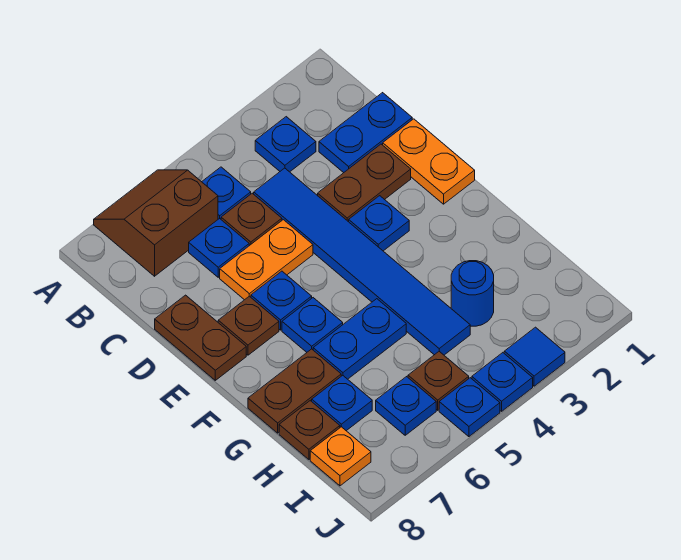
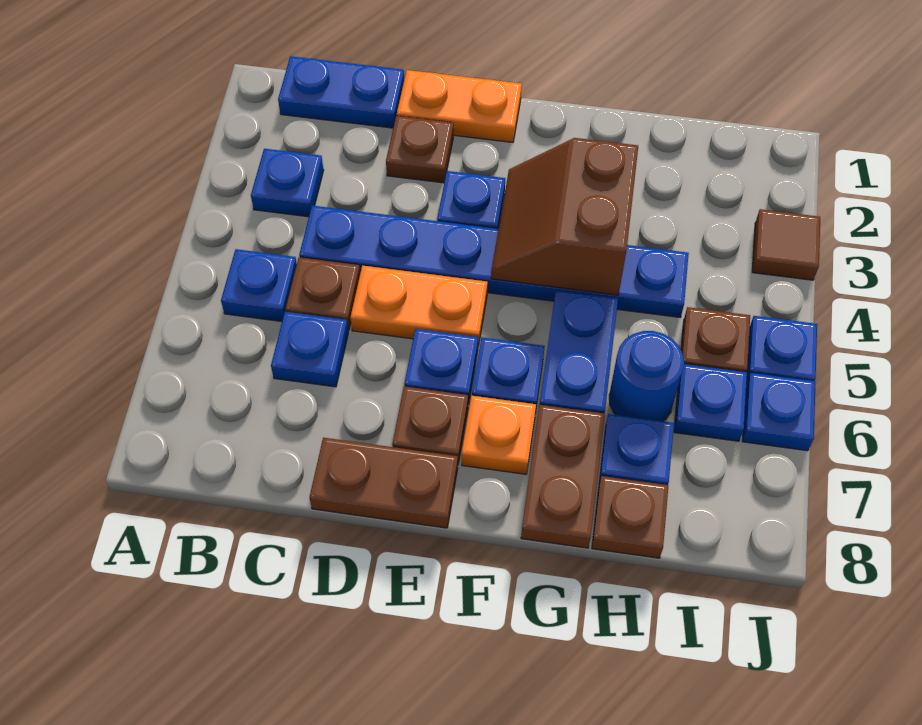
brown slope A6:B7 level 1 top B -> brown slope F3:G4 level 2 top G
blue plate C1:C2 level 1 -> blue plate B1:C1 level 1
blue tile C4:H4 level 1 -> blue plate C4:H4 level 1
brown plate D2:D3 level 1 -> brown plate D2 level 1
orange plate D5:D6 level 1 -> orange plate D5:E5 level 1
blue round brick H3 level 1 -> blue round brick H6 level 1
orange plate I8 level 1 -> orange plate F7 level 1
blue tile J3 level 1 -> brown tile J3 level 1
blue plate J4 level 1 -> blue plate J6 level 1

